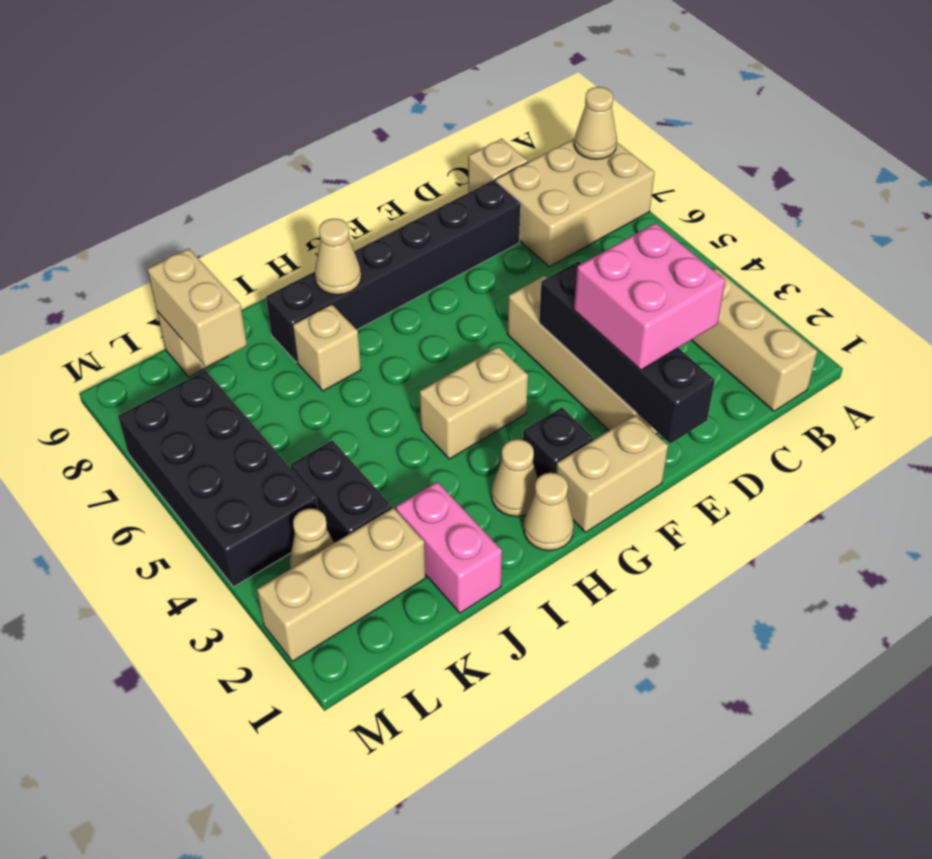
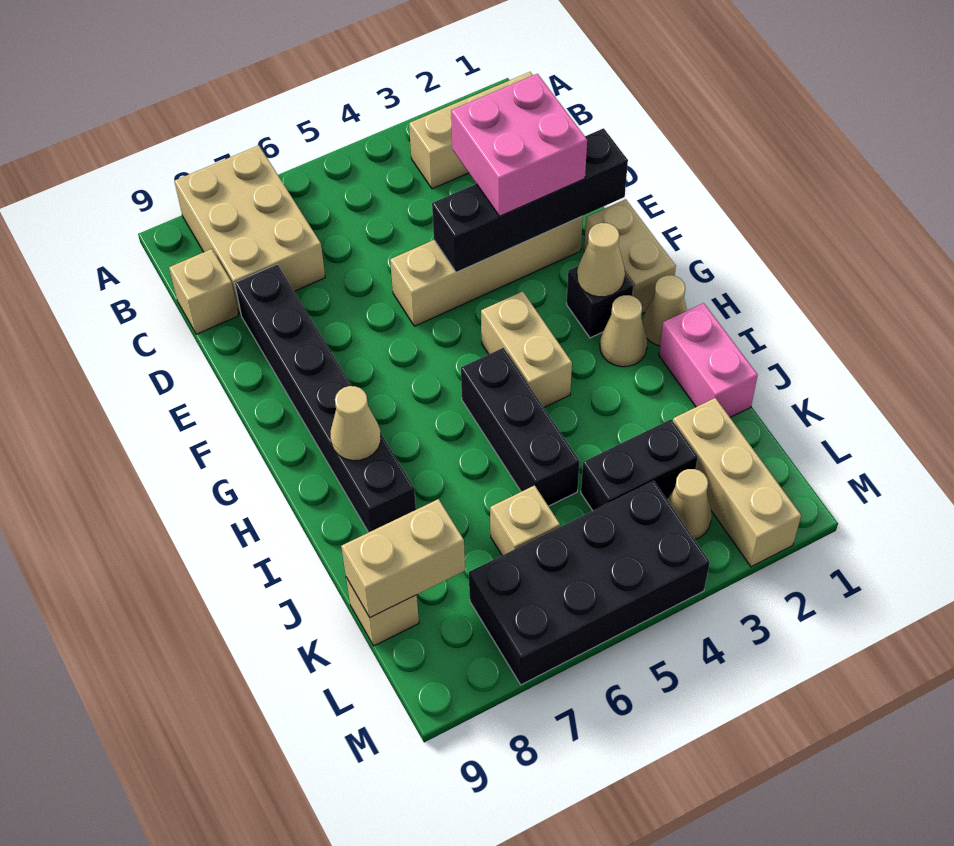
tan cone A8 level 2 -> tan cone G2 level 2
none -> black brick H5:J5 level 1
tan brick I7 level 1 -> tan brick K6 level 1
pink brick J1:J2 level 1 -> pink brick I1:J1 level 1

